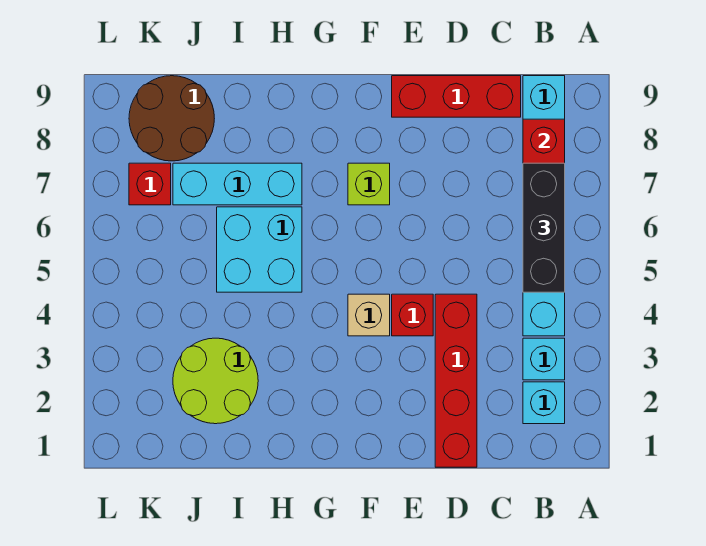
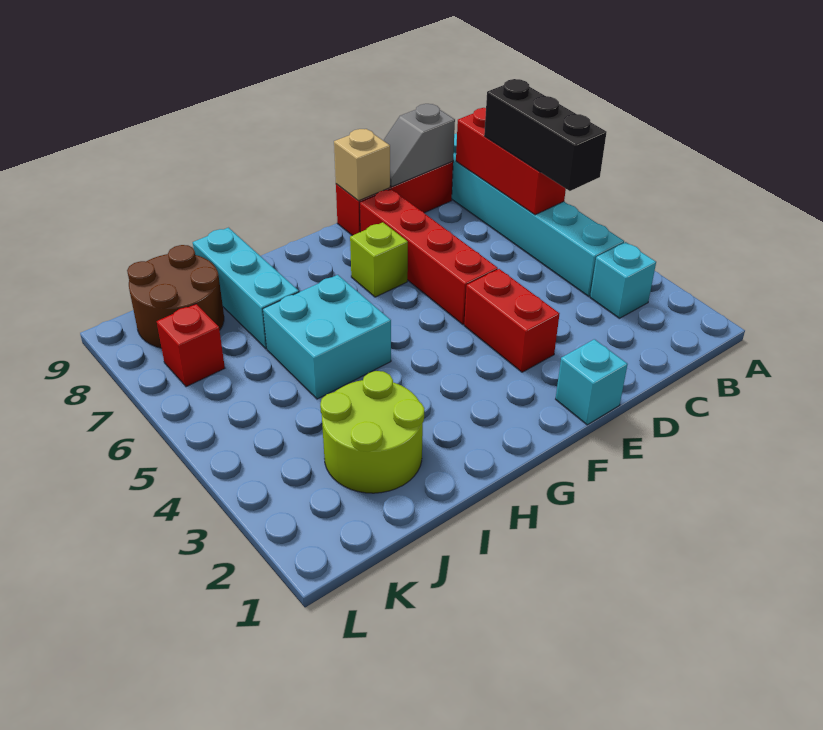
cyan brick B2 level 1 -> cyan brick E1 level 1
none -> grey slope C9:D9 level 2 top C
red brick D1:D4 level 1 -> red brick E5:E8 level 1
red brick E4 level 1 -> red brick E3:E4 level 1
tan brick F4 level 1 -> tan brick E9 level 2
cyan brick H7:J7 level 1 -> cyan brick I7:I9 level 1

